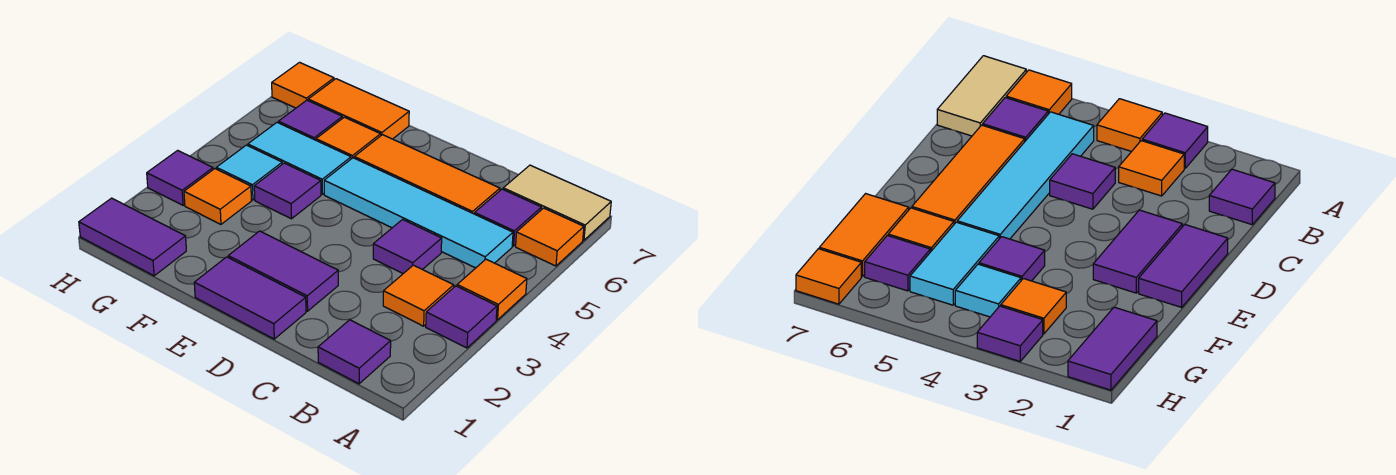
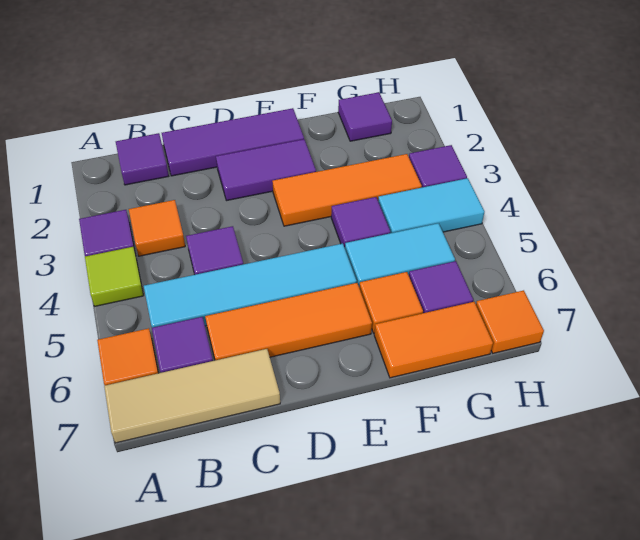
orange tile A4 level 1 -> lime tile A4 level 1
tan tile A7:B7 level 1 -> tan tile A7:C7 level 1
purple tile D1:E1 level 1 -> purple tile C1:E1 level 1
purple tile G1:H1 level 1 -> purple tile G1 level 1
orange tile G3 level 1 -> orange tile E3:G3 level 1
cyan tile G4 level 1 -> cyan tile G4:H4 level 1

